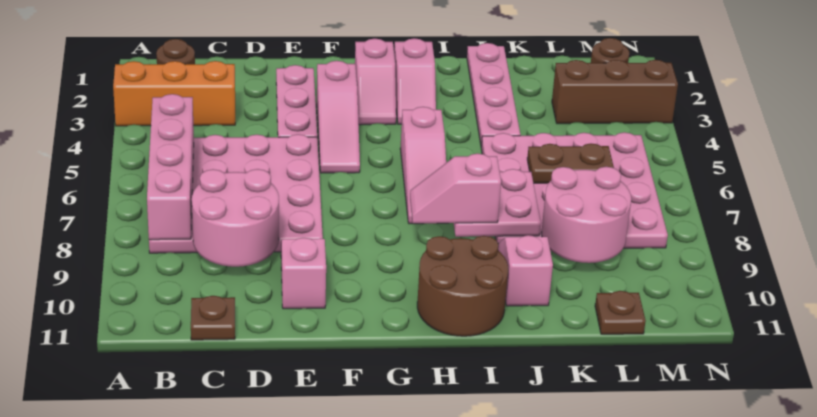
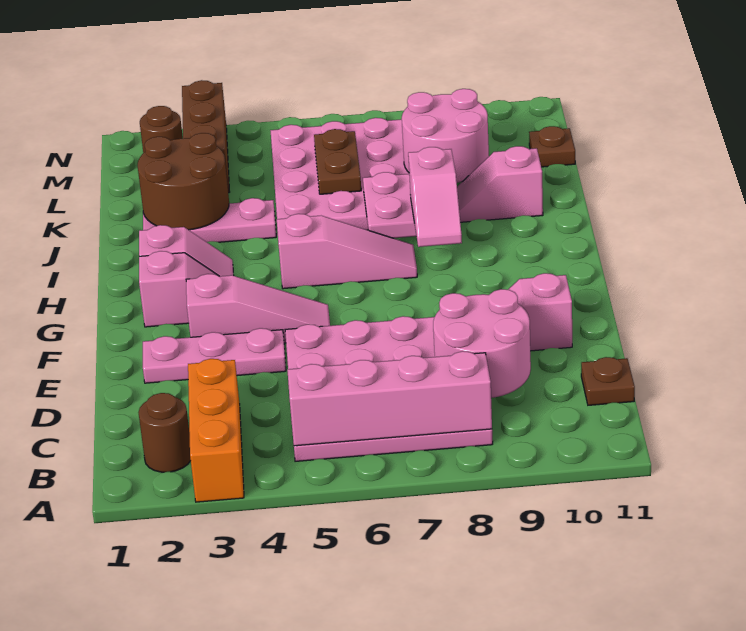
brown round brick H10:I11 level 1 -> brown round brick J2:K3 level 2
pink plate J1:J4 level 1 -> pink plate J2:J4 level 1

